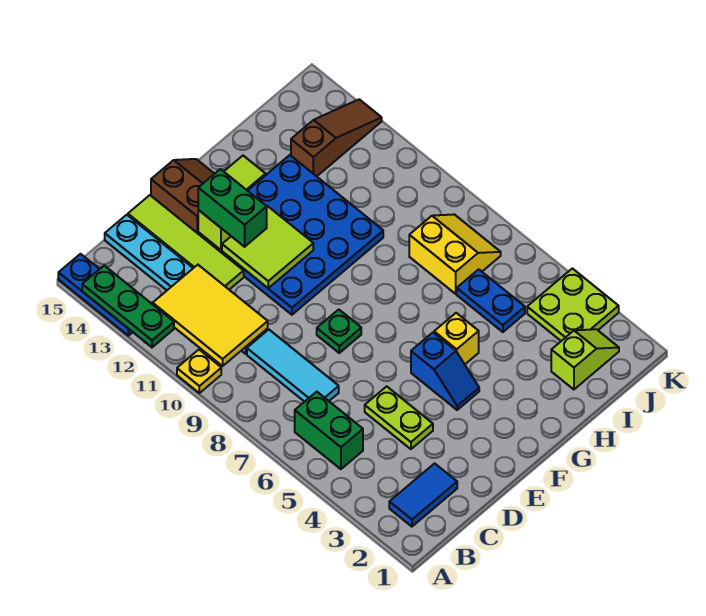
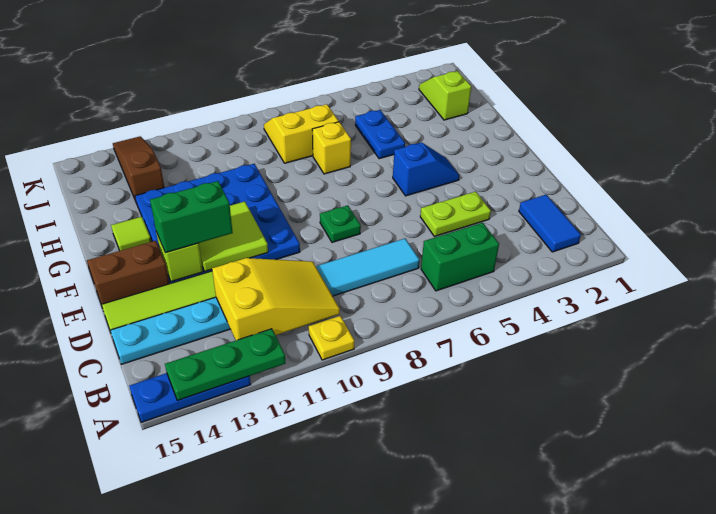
yellow tile B10:C12 level 2 -> yellow slope B10:C12 level 2 top 12
yellow brick G5 level 1 -> yellow brick H7 level 1
blue plate I5:I6 level 1 -> blue plate H5:I5 level 1
lime plate J3:K4 level 1 -> none

